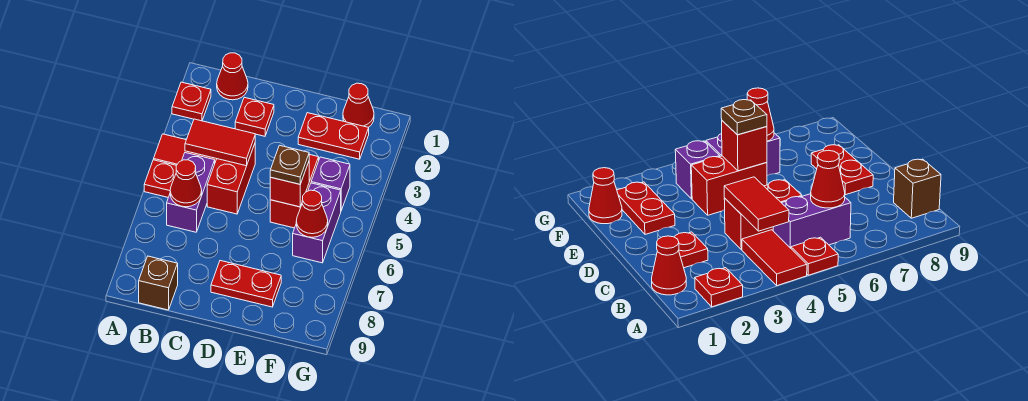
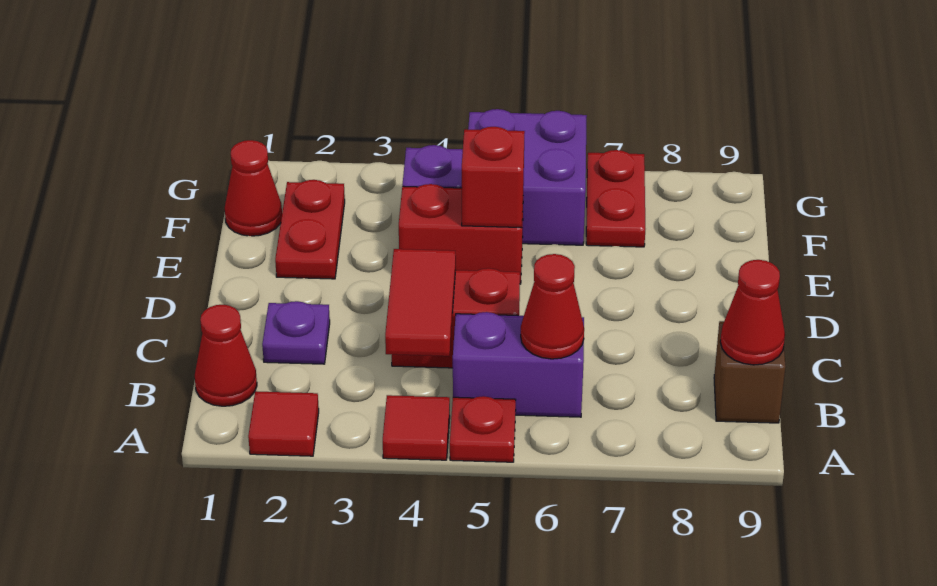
red plate A2 level 1 -> red tile A2 level 1
red tile A4:B4 level 1 -> red tile A4 level 1
red plate C2 level 1 -> purple plate C2 level 1
red plate D8:E8 level 1 -> red plate F7:G7 level 1
brown plate E5 level 3 -> none
purple brick F5:F6 level 1 -> purple brick F5:G6 level 1
red cone F6 level 2 -> red cone B9 level 2

